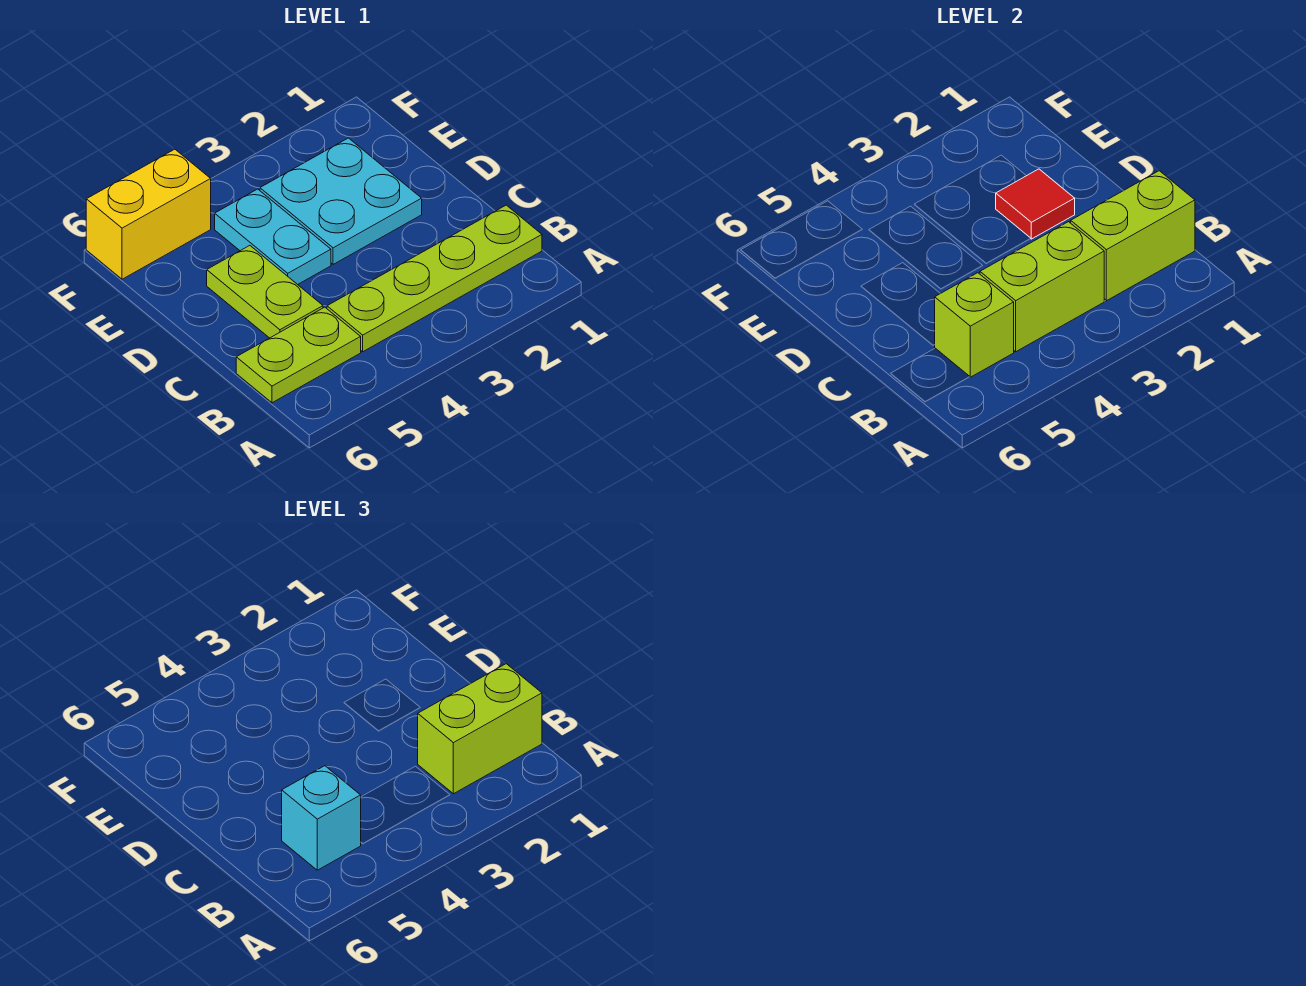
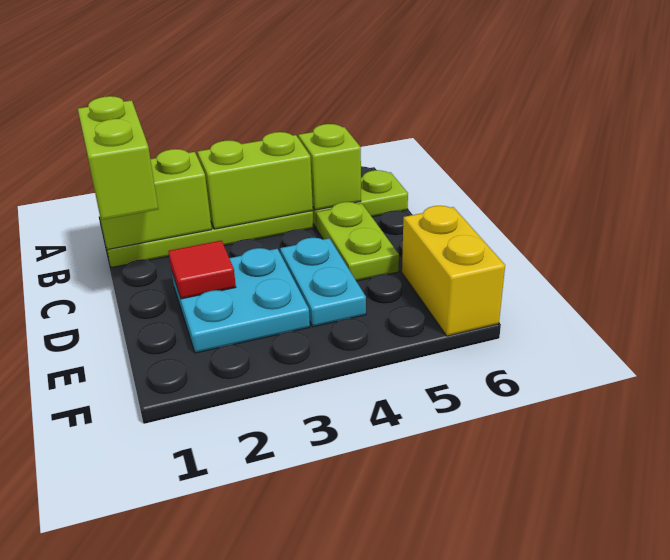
lime brick B1:B2 level 3 -> lime brick B1:C1 level 3
cyan brick B5 level 3 -> none
yellow brick F5:F6 level 1 -> yellow brick E6:F6 level 1

